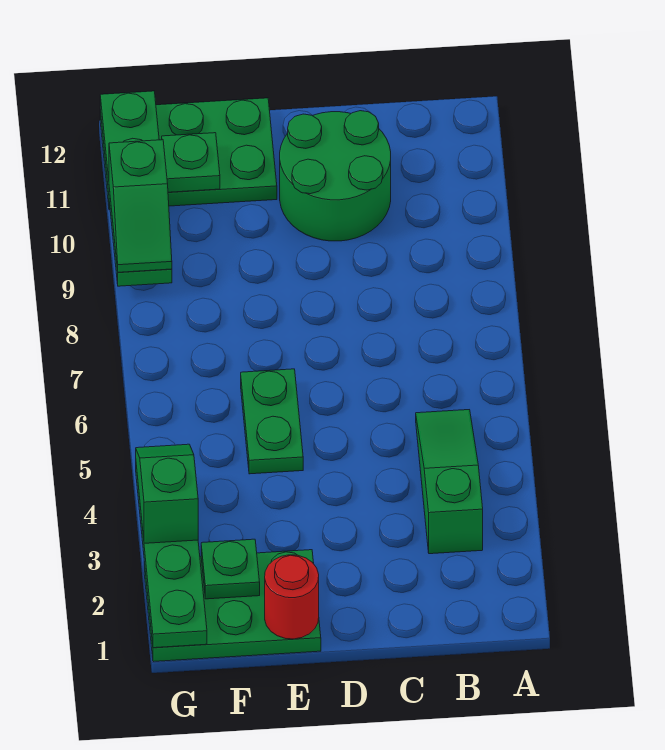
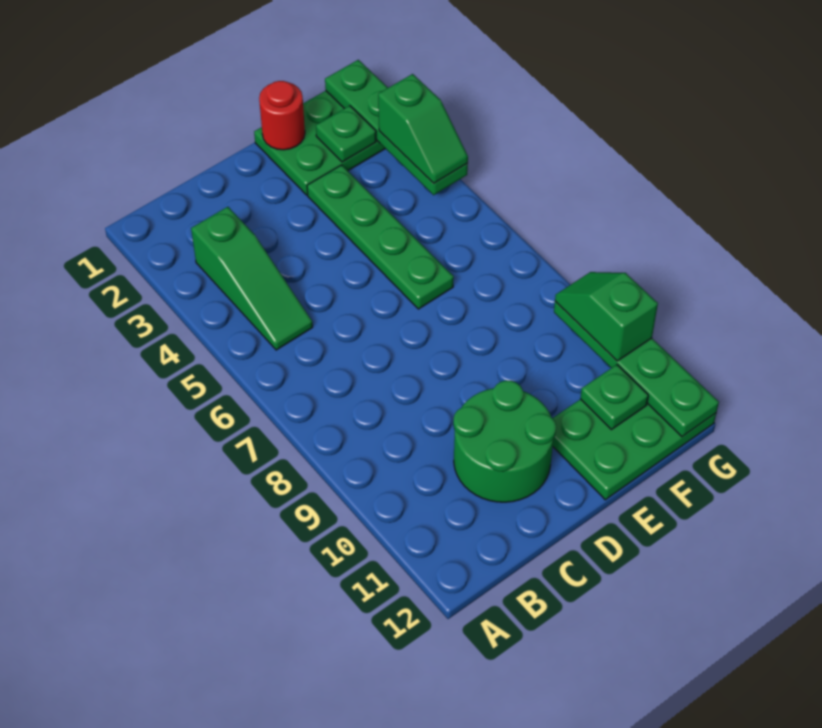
green plate E5:E6 level 1 -> green plate E3:E6 level 1

